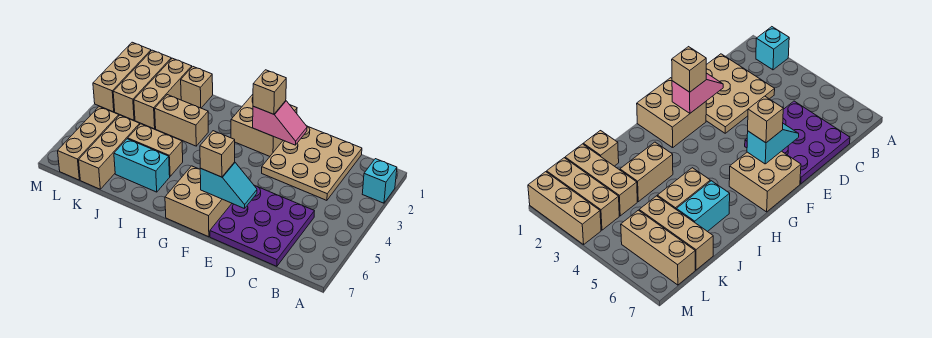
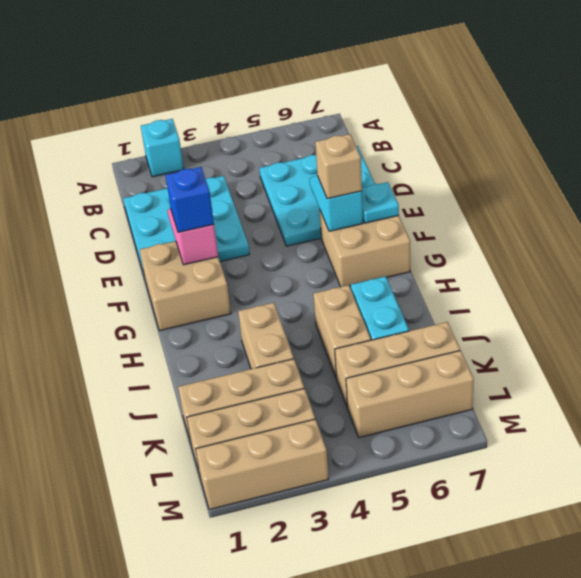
tan plate C1:E3 level 1 -> cyan plate C1:E3 level 1
purple plate C5:E7 level 1 -> cyan plate C5:E7 level 1
tan brick F2 level 3 -> blue brick F2 level 3
none -> cyan plate F7 level 2
tan brick J1 level 1 -> none

